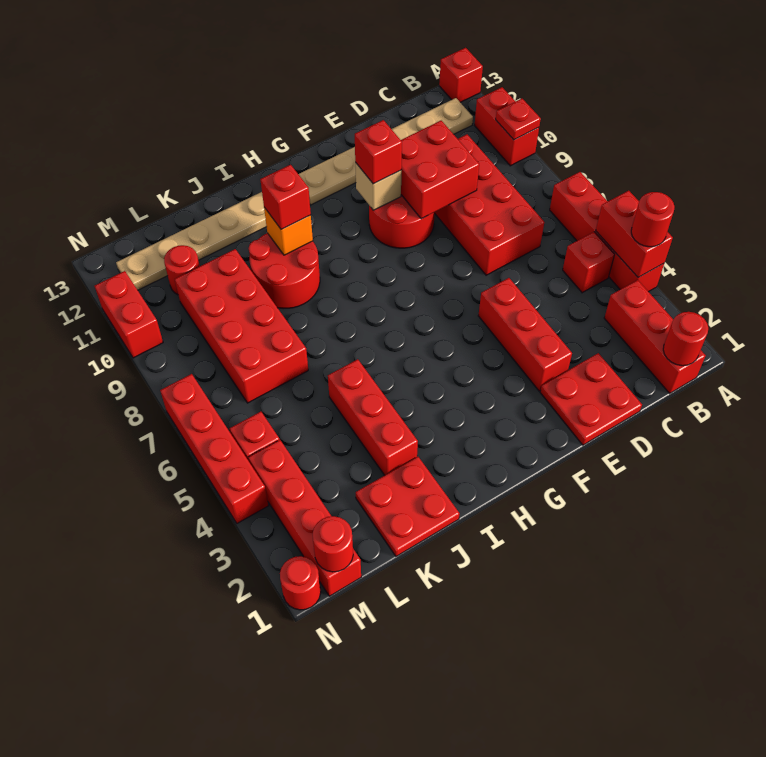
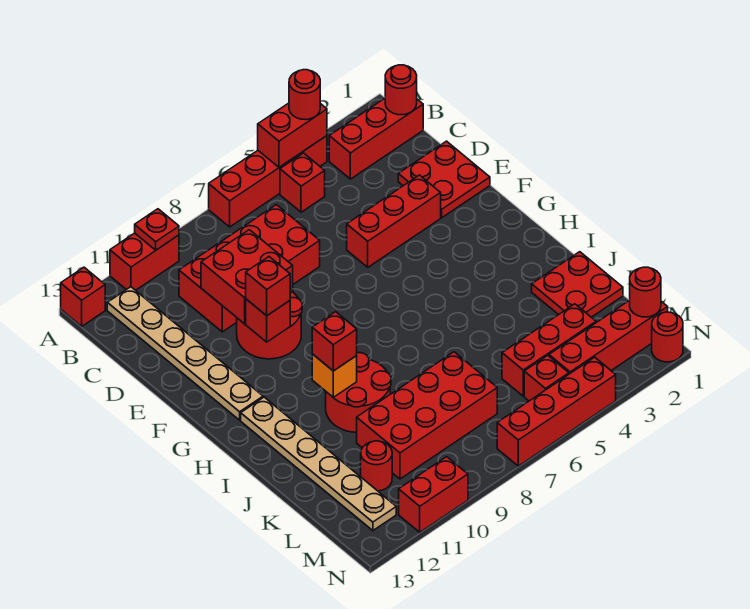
tan brick F10 level 2 -> red brick F10 level 2
red brick J3:J5 level 1 -> red brick L3:L5 level 1

